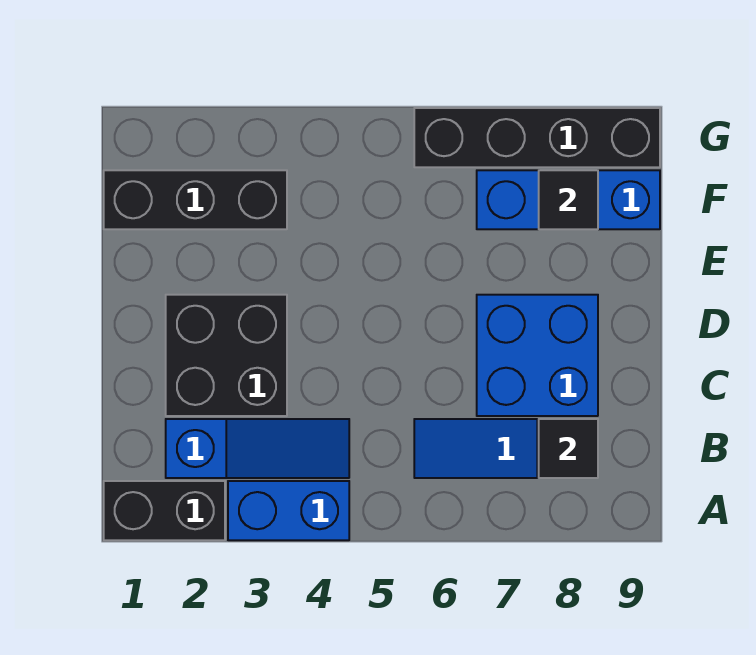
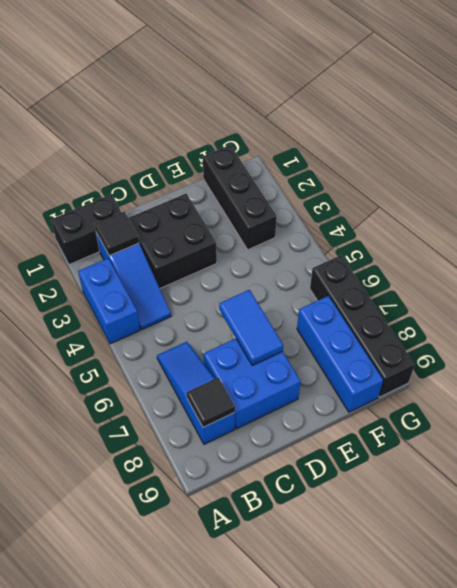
black brick A1:A2 level 1 -> black brick A1:B1 level 1
none -> blue tile D6:D7 level 2
black tile F8 level 2 -> black tile B2 level 2

